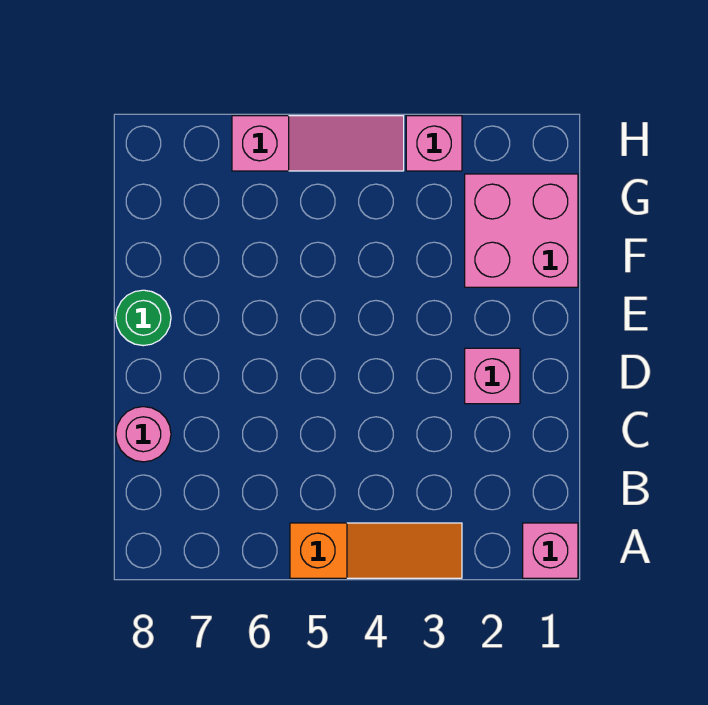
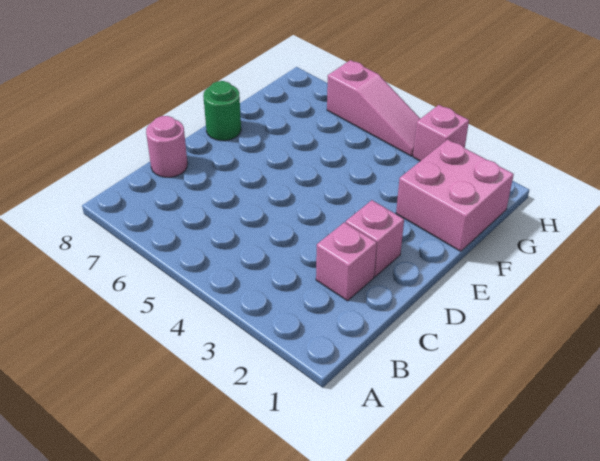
pink brick A1 level 1 -> pink brick C2 level 1
orange slope A3:A5 level 1 top 5 -> none

